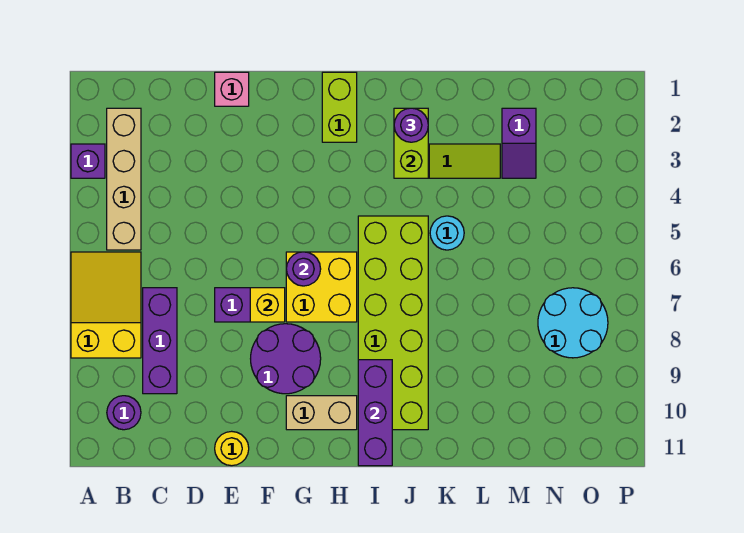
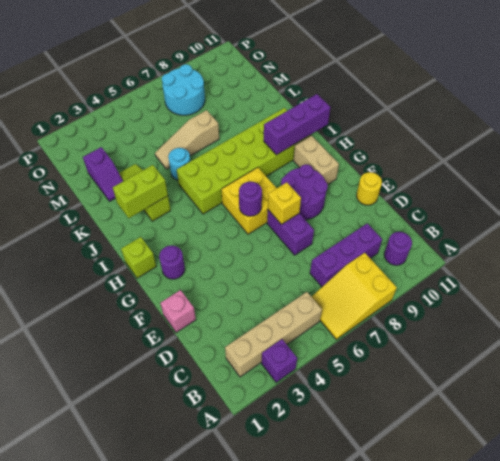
lime brick H1:H2 level 1 -> lime brick H1 level 1
purple round brick J2 level 3 -> purple round brick G2 level 1
none -> tan slope L5:L7 level 1 top 7
purple slope M2:M3 level 1 top 2 -> purple slope L2:M2 level 1 top M

